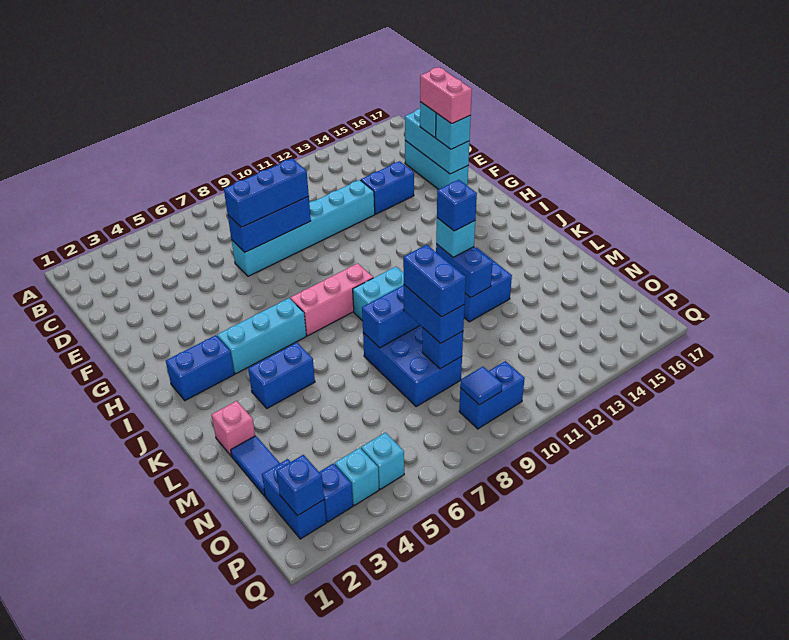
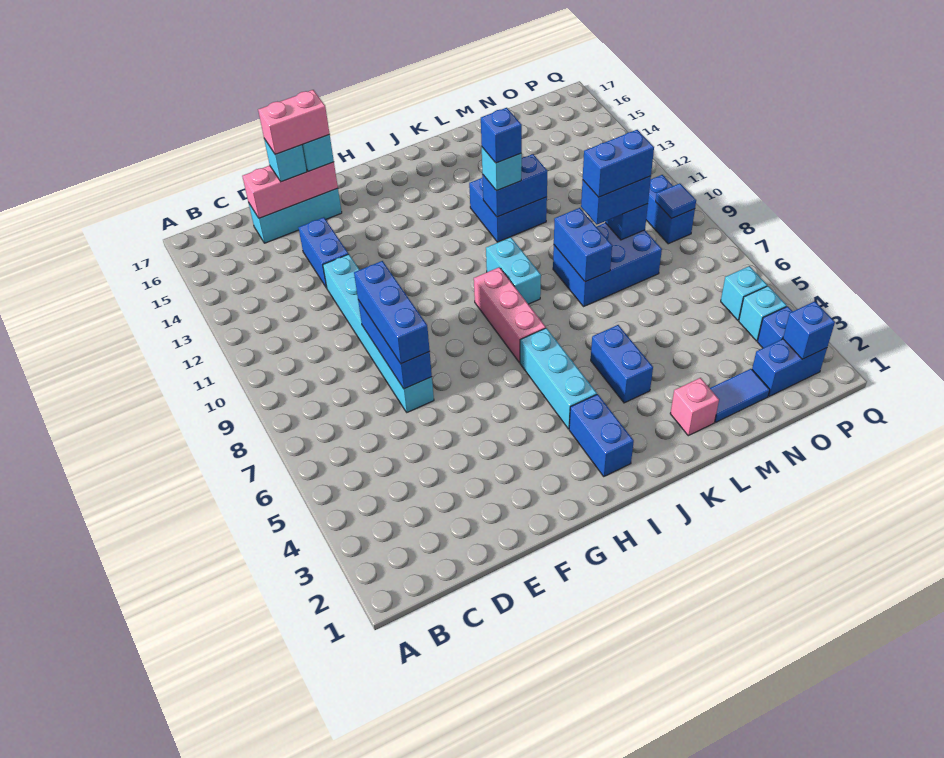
cyan brick D16:F16 level 2 -> pink brick D16:F16 level 2

